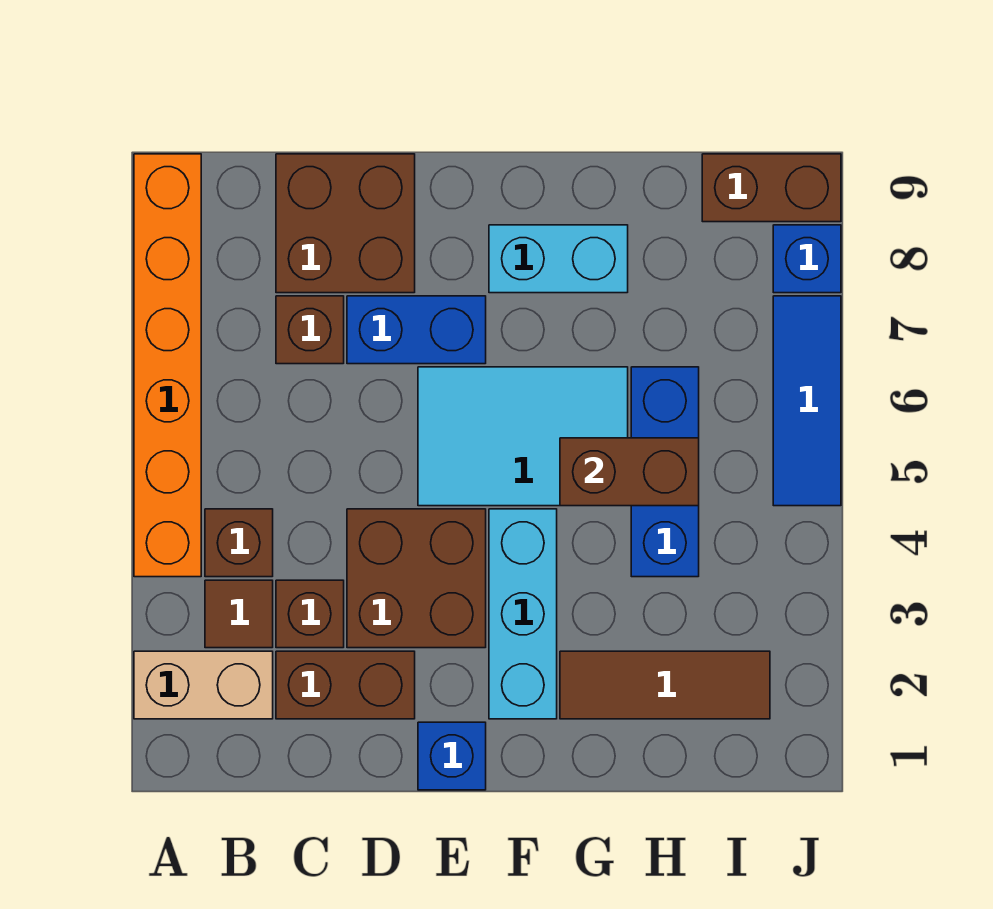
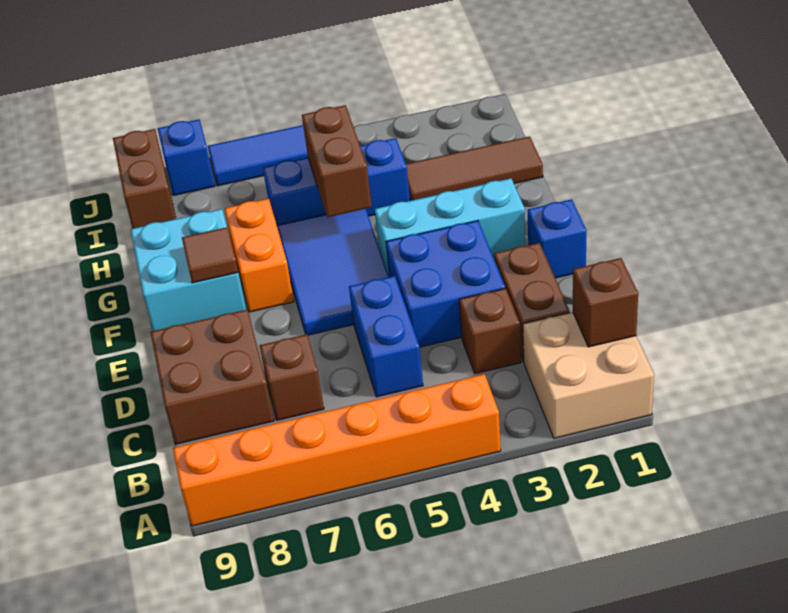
tan brick A2:B2 level 1 -> tan brick A1:B2 level 1
brown tile B3 level 1 -> brown tile F8 level 2
brown brick B4 level 1 -> brown brick B1 level 2
brown brick D3:E4 level 1 -> blue brick D3:E4 level 1
blue brick D7:E7 level 1 -> blue brick C5:D5 level 1
cyan tile E5:G6 level 1 -> blue tile E5:G6 level 1
none -> orange brick F7:G7 level 1
cyan brick F8:G8 level 1 -> cyan brick F8:G9 level 1
brown tile G2:I2 level 1 -> brown tile H1:H3 level 1

